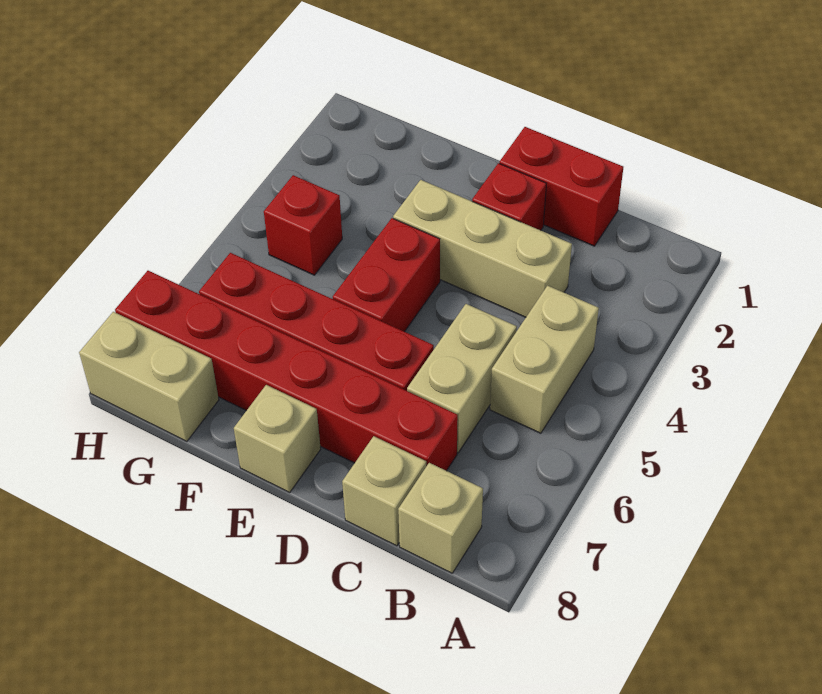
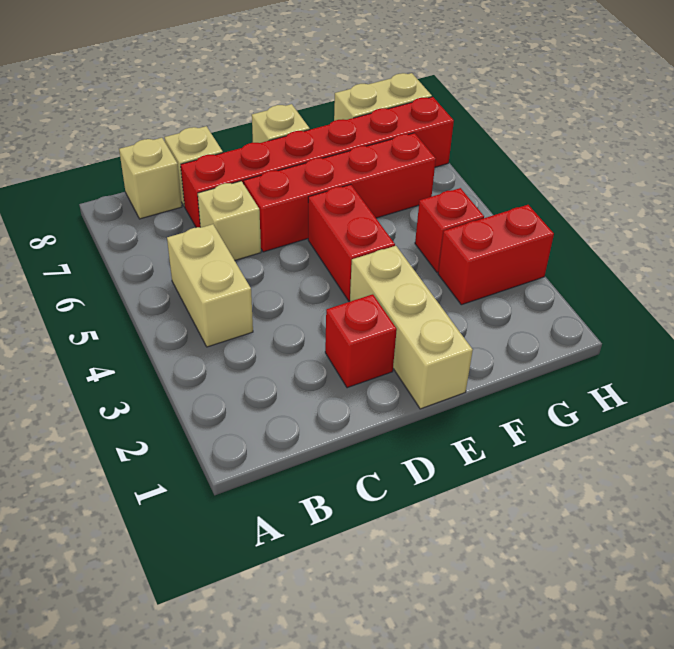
red brick C1:D1 level 1 -> red brick G3:H3 level 1
tan brick C3:E3 level 1 -> tan brick E1:E3 level 1
tan brick C5:C6 level 1 -> tan brick C6 level 1

